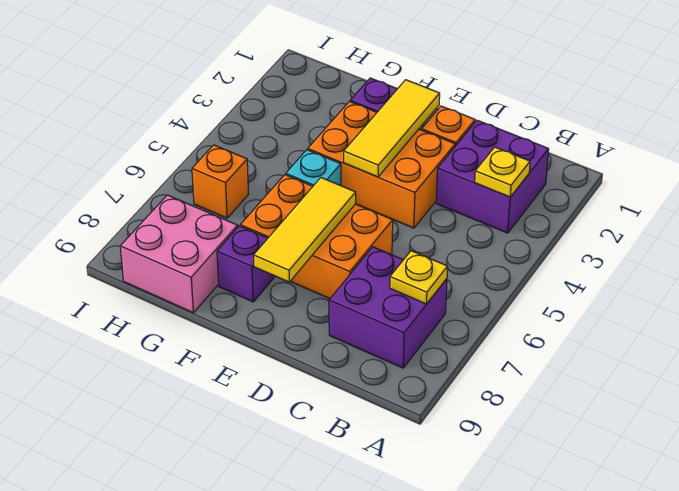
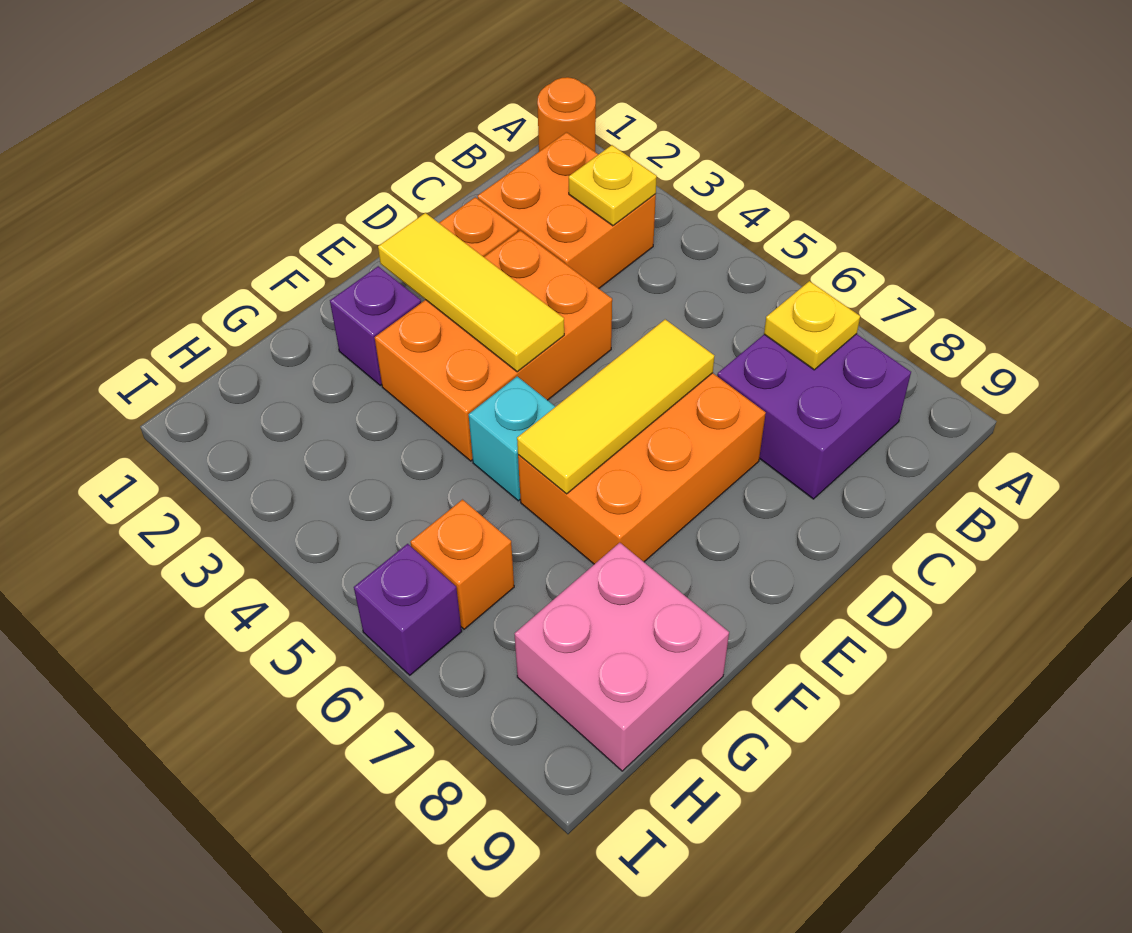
none -> orange round brick A1 level 1
purple brick B2:C3 level 1 -> orange brick B2:C3 level 1
yellow tile E6:E8 level 2 -> yellow tile D6:F6 level 2
purple brick F8 level 1 -> purple brick I6 level 1

